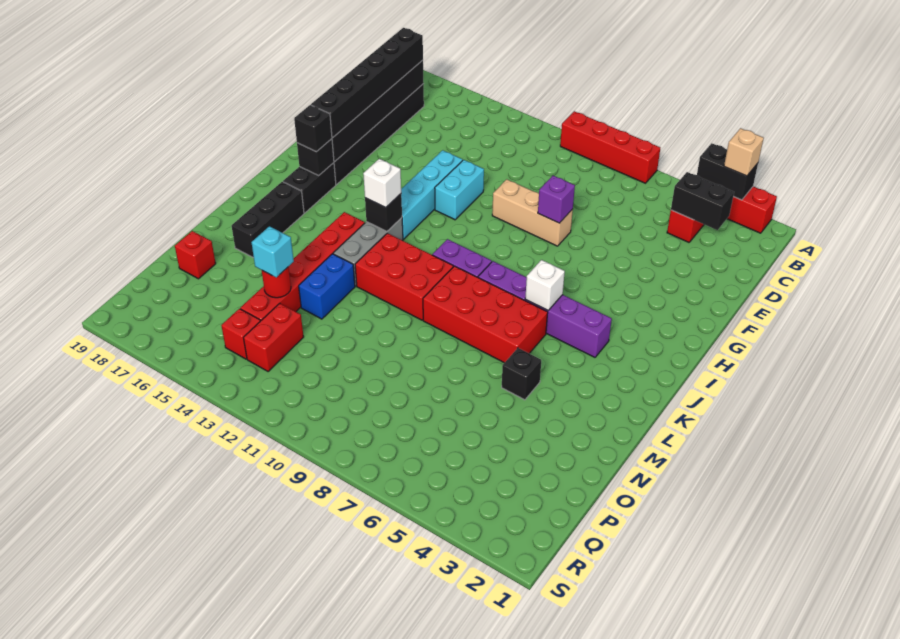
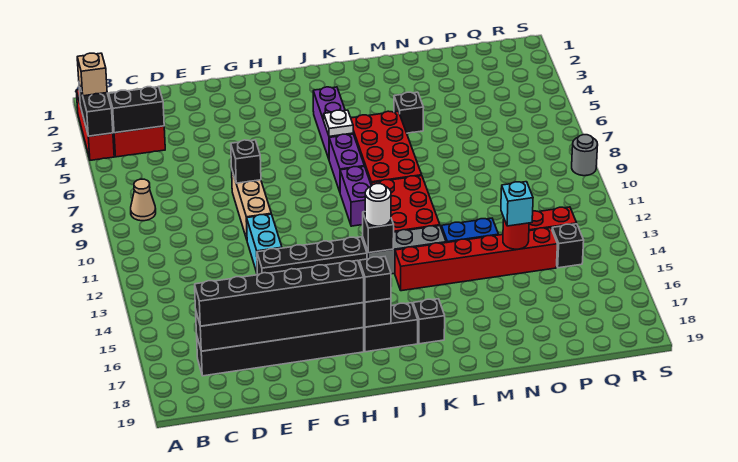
red brick A7:A10 level 1 -> none
none -> tan cone B8 level 1
black brick C3:C4 level 2 -> black brick B4:C4 level 2
purple brick F8 level 2 -> black brick F8 level 2
cyan brick F12:G12 level 1 -> cyan brick F11:F12 level 1
cyan brick F13:I13 level 1 -> black brick F13:I13 level 1
white brick J6 level 2 -> white plate J6 level 2
white brick J13 level 3 -> white round brick J13 level 3
black brick K17:M17 level 1 -> black brick K17 level 1
red brick O18 level 1 -> none
red brick Q14 level 1 -> black brick Q14 level 1
none -> grey round brick S9 level 1

